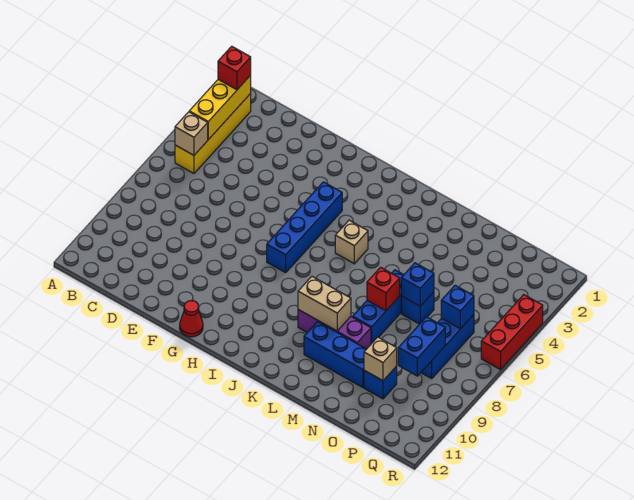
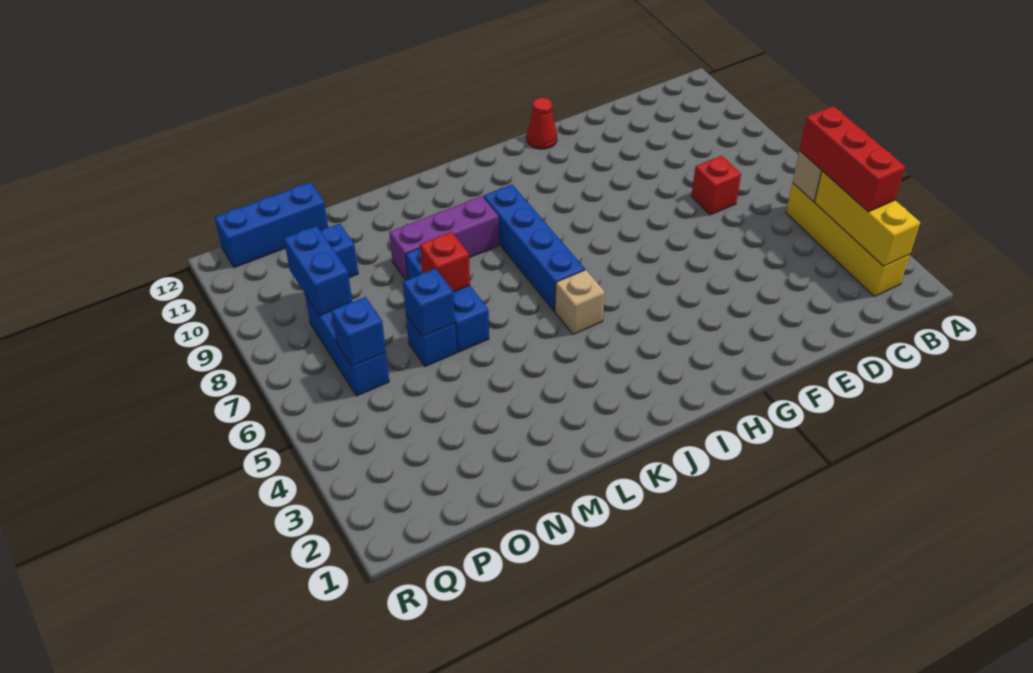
red brick B2 level 3 -> red brick D7 level 1
blue brick H4:H7 level 1 -> blue brick J6:J9 level 1
tan brick K9:L9 level 2 -> none
blue brick L10:N10 level 1 -> blue brick O12:Q12 level 1
tan brick O10 level 2 -> none
red brick R4:R6 level 1 -> red brick B3:B5 level 3

